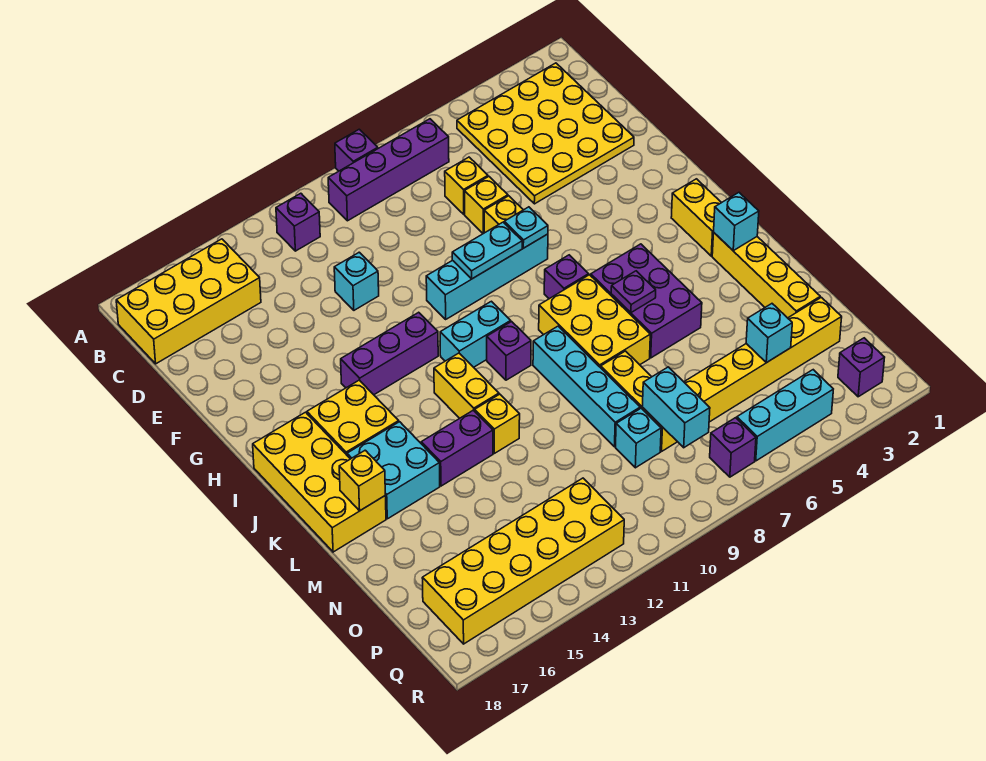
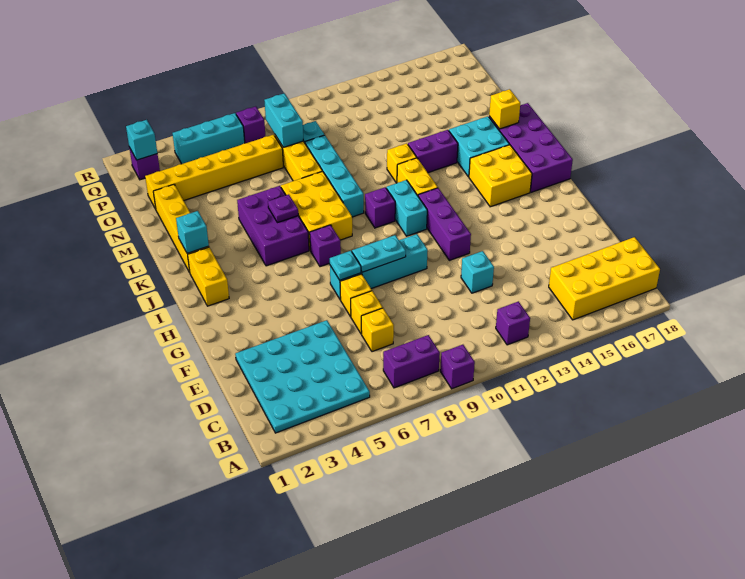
yellow plate B2:E5 level 1 -> cyan plate B2:E5 level 1
purple brick B7:B10 level 1 -> purple brick B7:B8 level 1
purple brick H12:H14 level 1 -> purple brick G12:I12 level 1
cyan brick I10:I11 level 1 -> cyan brick I11:J11 level 1
yellow brick I17:L18 level 1 -> purple brick I17:L18 level 1
cyan brick O4 level 2 -> cyan brick Q2 level 2
yellow brick P12:Q17 level 1 -> none

